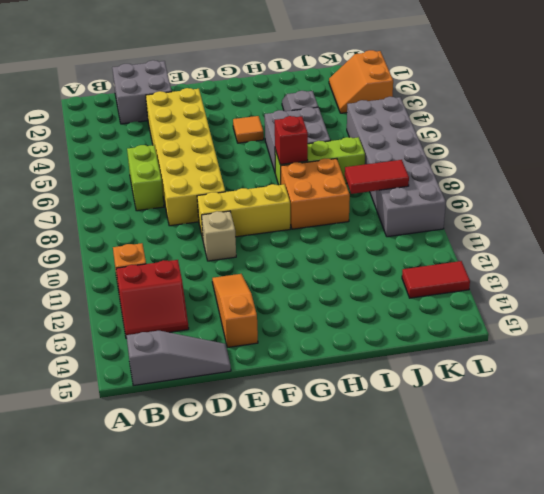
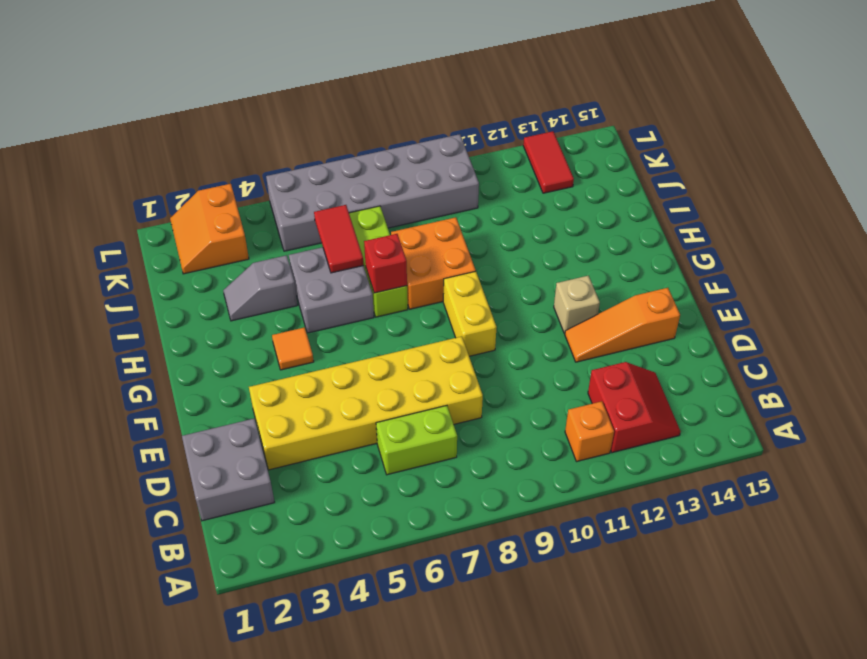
grey slope B15:D15 level 1 top B -> none
yellow brick E9:G9 level 1 -> yellow brick F9:G9 level 1
tan brick E10 level 1 -> tan brick F12 level 1
red tile J9:K9 level 2 -> red tile I6:J6 level 2
orange slope K2:L3 level 1 top L -> orange slope K2:L3 level 1 top 3

